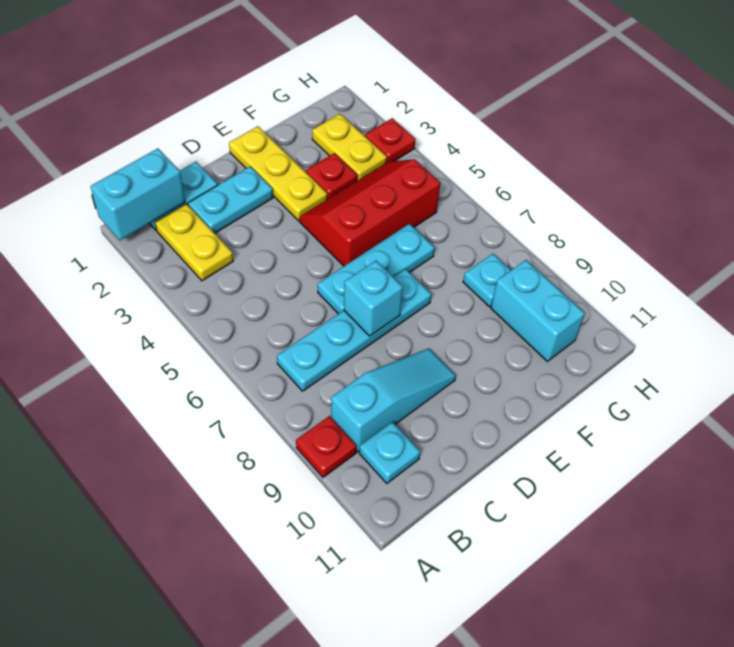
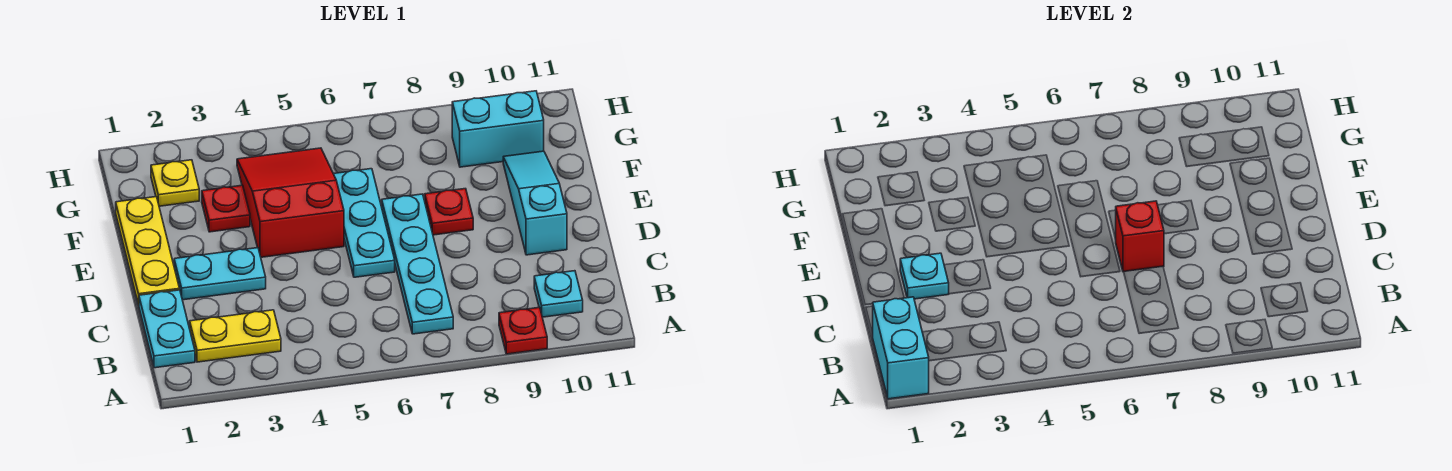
cyan slope B9:D9 level 1 top B -> cyan slope D10:F10 level 1 top D
cyan plate C2:D2 level 1 -> cyan plate D2:D3 level 1
cyan brick D7 level 2 -> red brick D7 level 2
yellow plate E1:E3 level 1 -> yellow plate D1:F1 level 1
red slope E4:G5 level 1 top 5 -> red slope E4:G5 level 1 top E
yellow plate G2:G3 level 1 -> yellow plate G2 level 1
cyan plate G8 level 1 -> cyan plate D2 level 2
red plate H3 level 1 -> red plate E8 level 1

